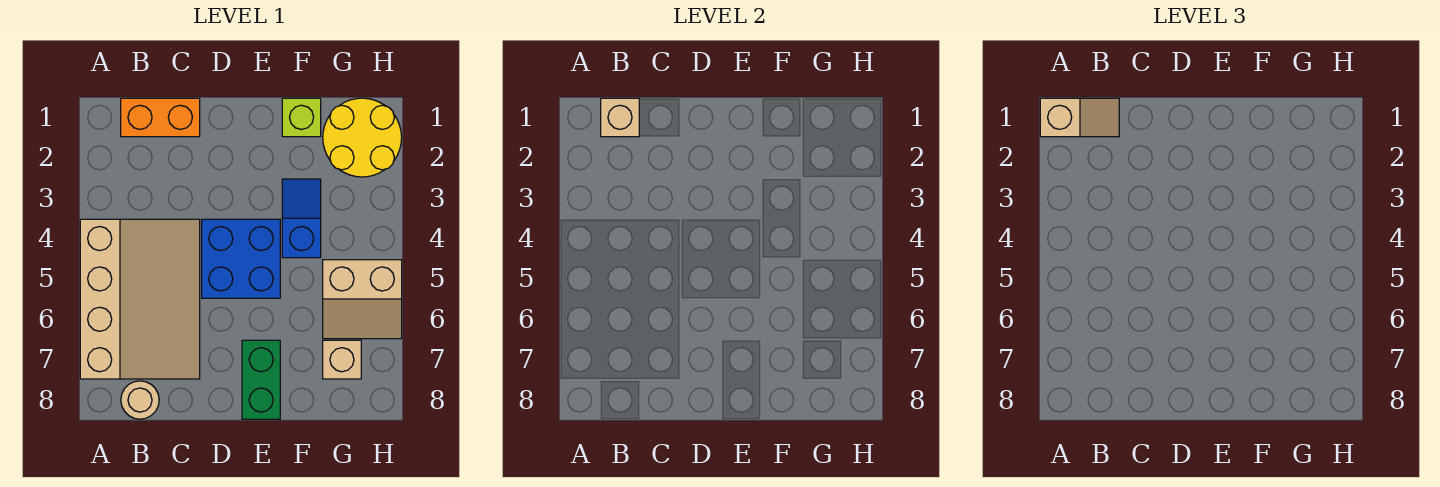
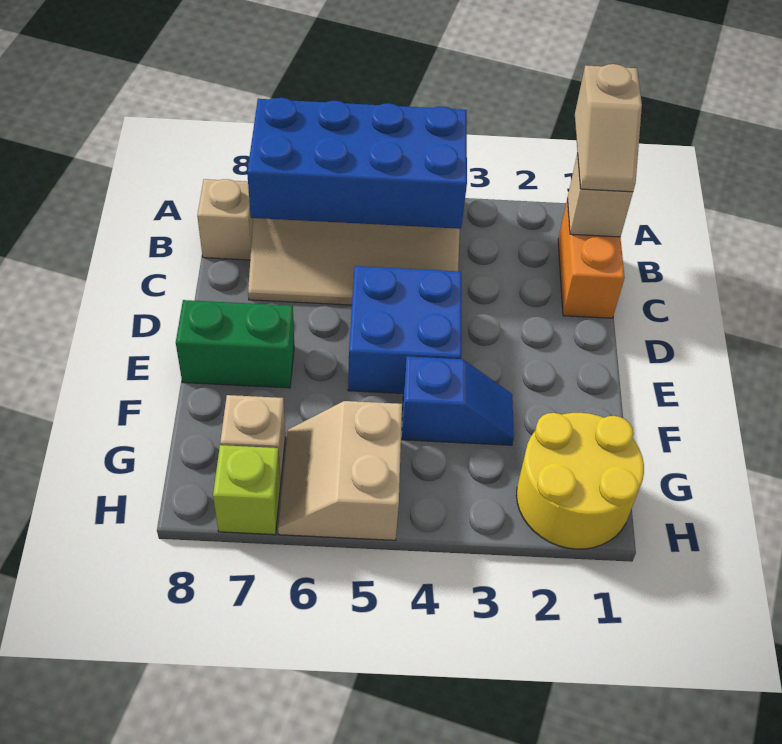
none -> blue brick A4:B7 level 2
tan round brick B8 level 1 -> tan brick B8 level 1
lime brick F1 level 1 -> lime brick H7 level 1

